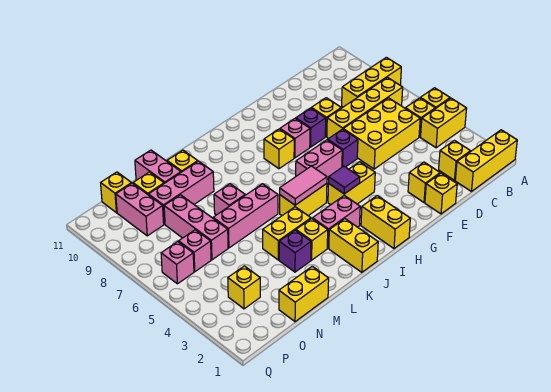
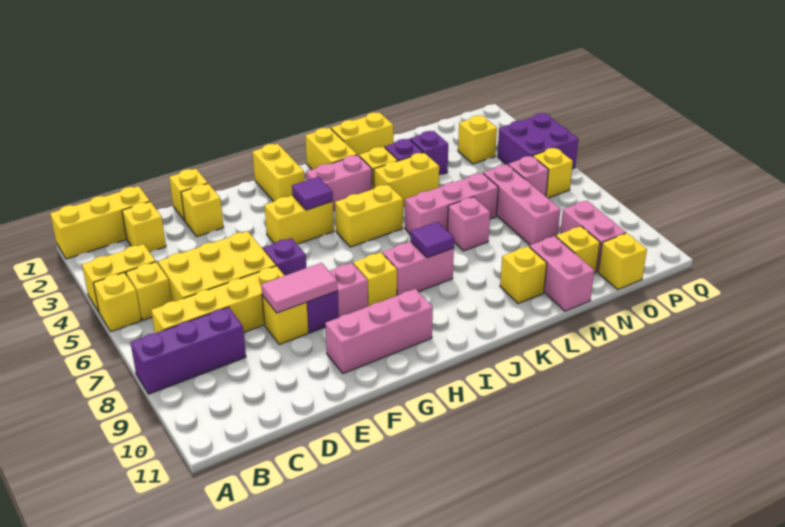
yellow brick A8:C8 level 1 -> purple brick A8:C8 level 1
pink brick G6:H6 level 1 -> pink brick I8:J8 level 1
pink tile I5:J5 level 2 -> pink tile E8:F8 level 2
none -> purple tile J8 level 2
pink brick L9:N9 level 1 -> pink brick F10:H10 level 1
yellow brick M1:N1 level 1 -> yellow brick K1:L1 level 1
none -> purple brick M3 level 1
none -> purple brick P4:Q5 level 1
pink brick P6 level 1 -> yellow brick P6 level 1

